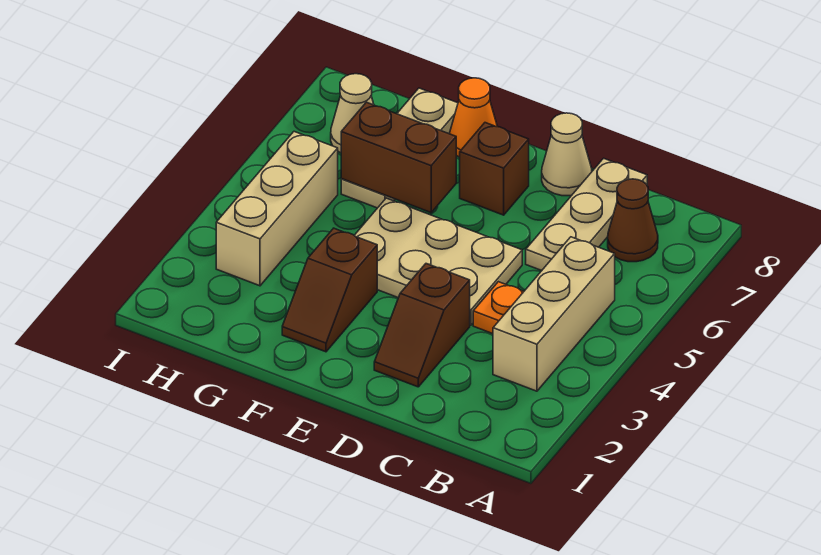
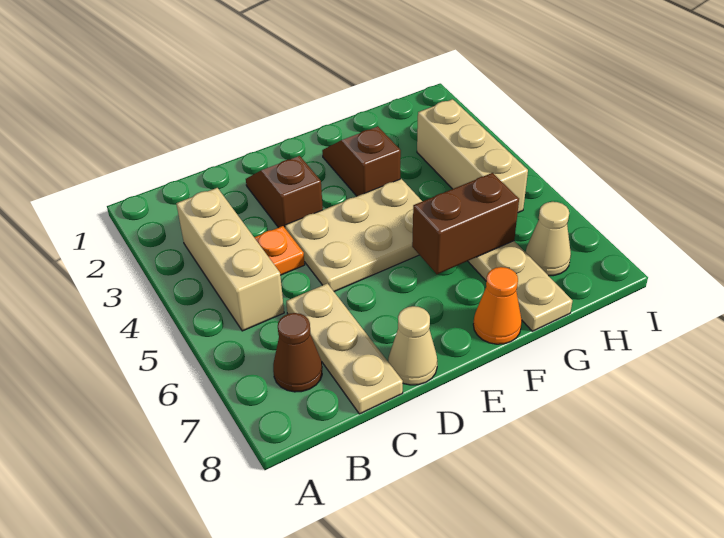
brown brick E7 level 1 -> none

